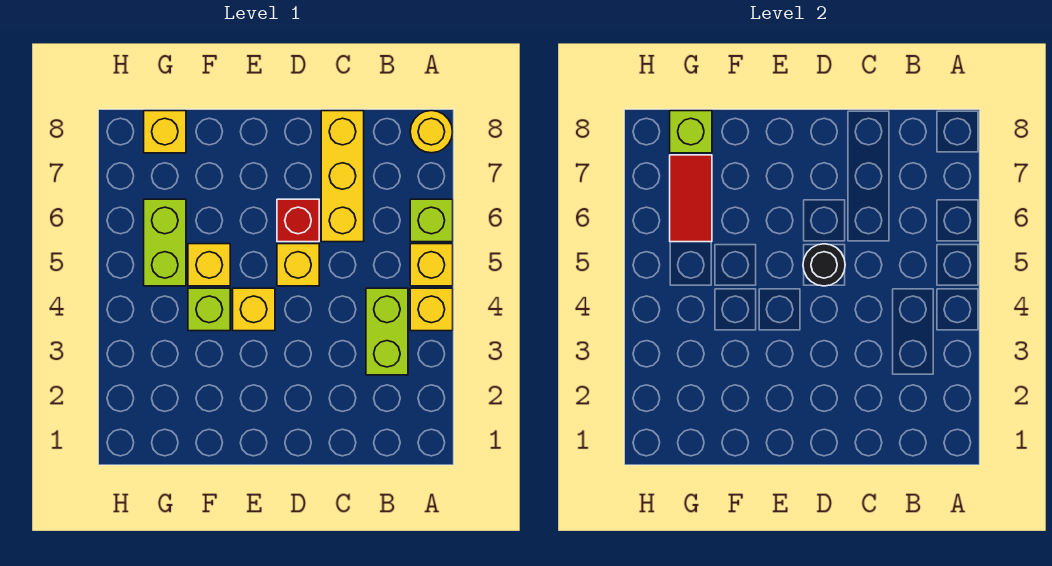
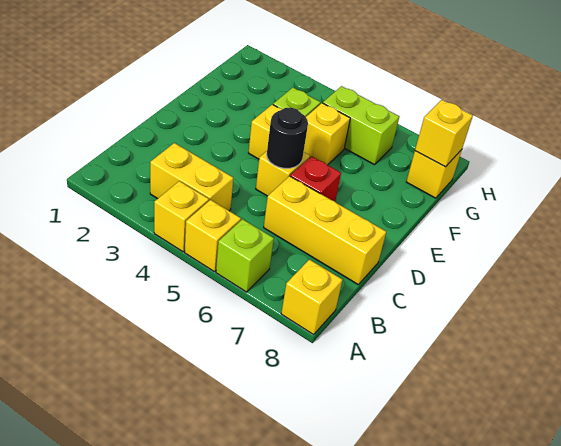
yellow round brick A8 level 1 -> yellow brick A8 level 1
lime brick B3:B4 level 1 -> yellow brick B3:B4 level 1
red tile G6:G7 level 2 -> none
lime brick G8 level 2 -> yellow brick G8 level 2

